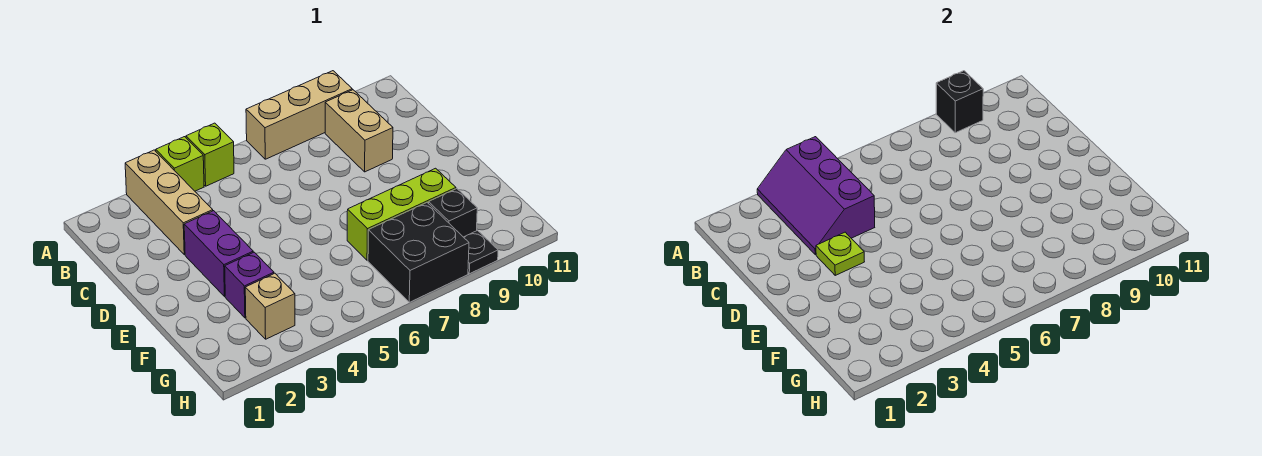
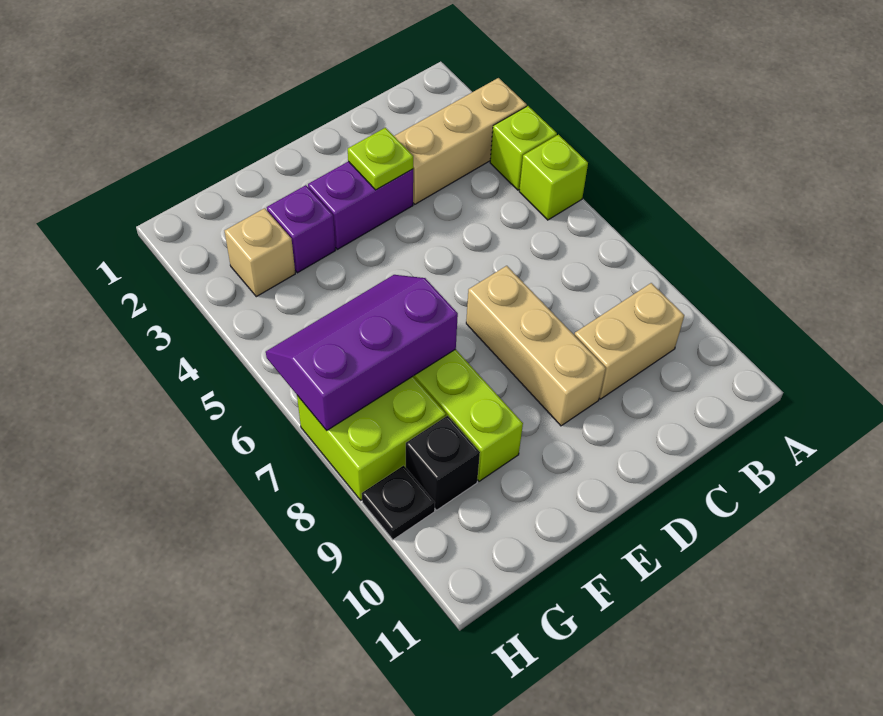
purple slope A3:C4 level 2 top 4 -> purple slope F6:H7 level 2 top 7
tan brick A7:A9 level 1 -> tan brick D7:D9 level 1
black brick A9 level 2 -> none
black brick G7:H8 level 1 -> lime brick G7:H8 level 1

